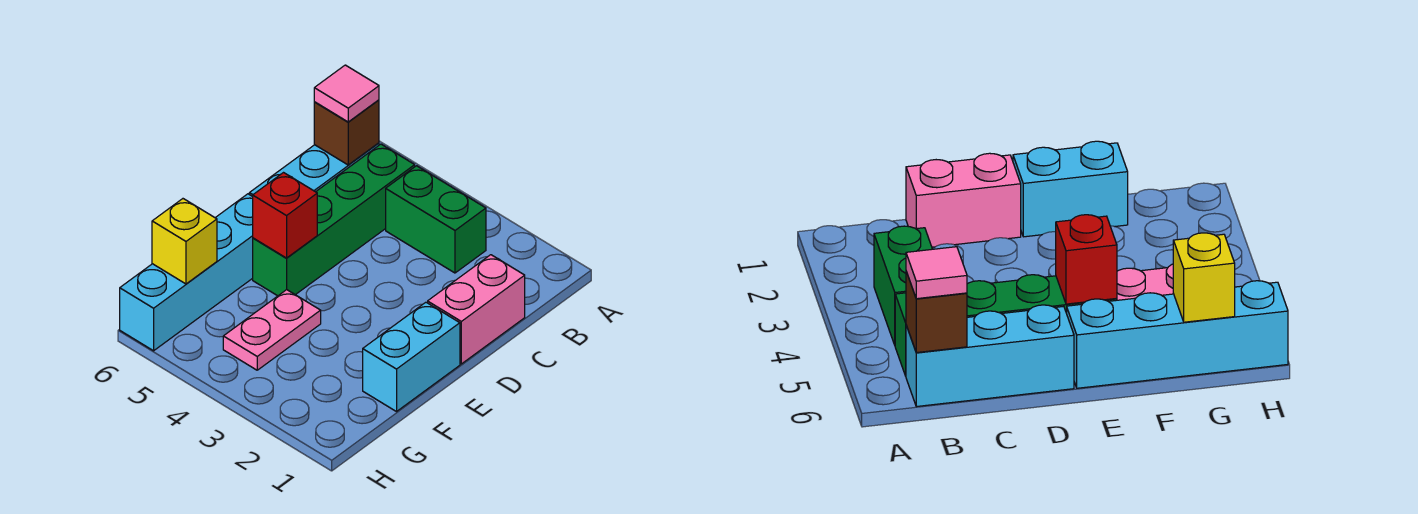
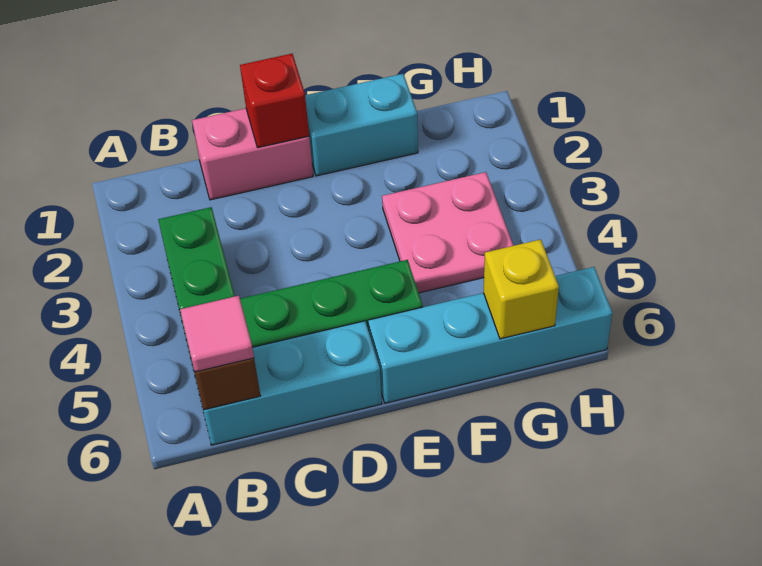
red brick E5 level 2 -> red brick D1 level 2
pink plate F4:G4 level 1 -> pink plate F3:G4 level 1

